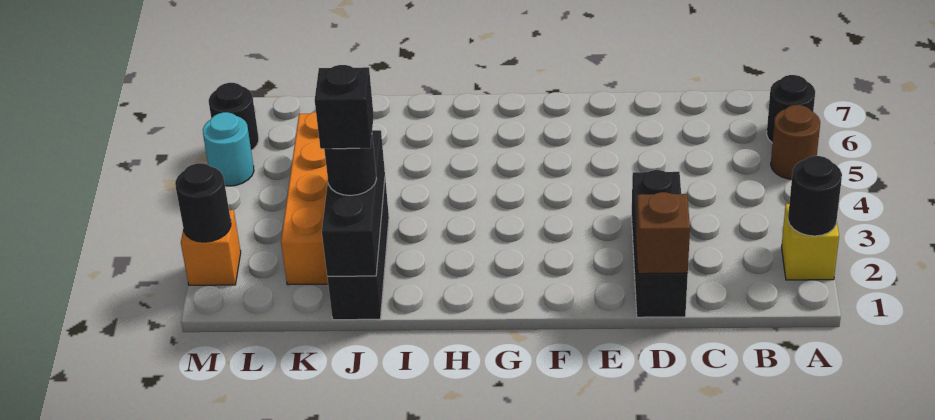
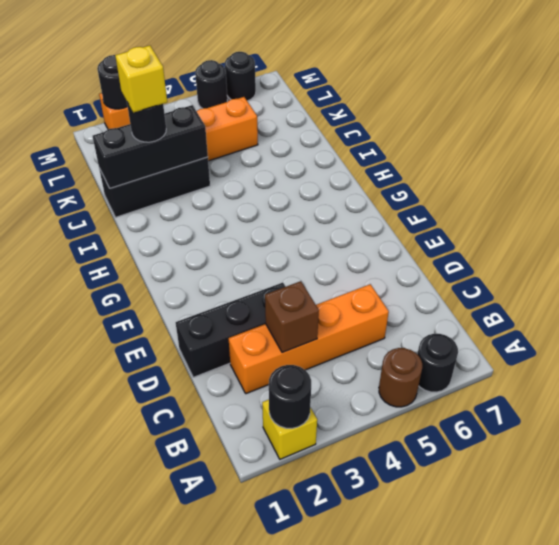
none -> orange brick C2:C5 level 1
brown brick D1 level 2 -> brown brick C3 level 2
black brick J2 level 4 -> yellow brick J2 level 4
cyan round brick M5 level 1 -> black round brick M5 level 1

